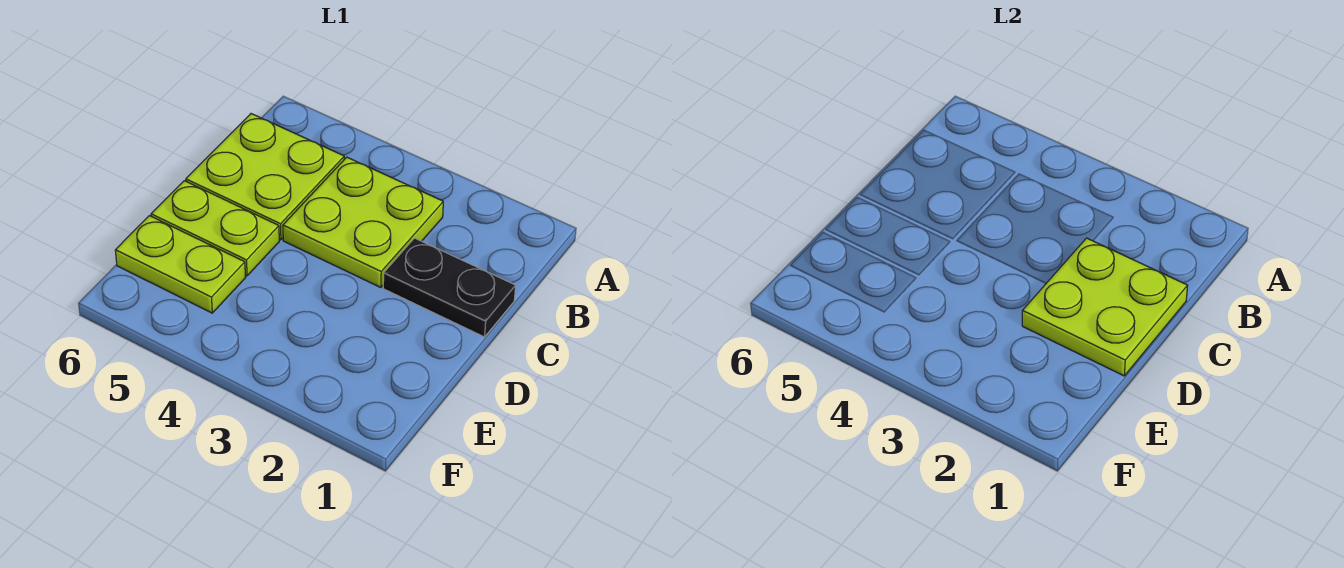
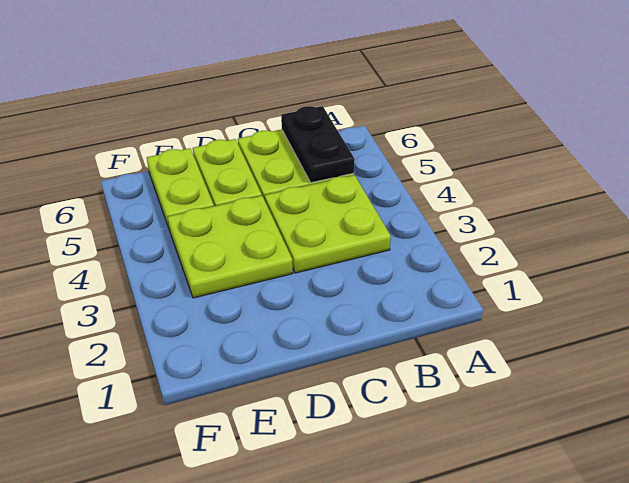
black plate C1:C2 level 1 -> black plate B5:B6 level 2
lime plate C1:D2 level 2 -> lime plate D3:E4 level 1

